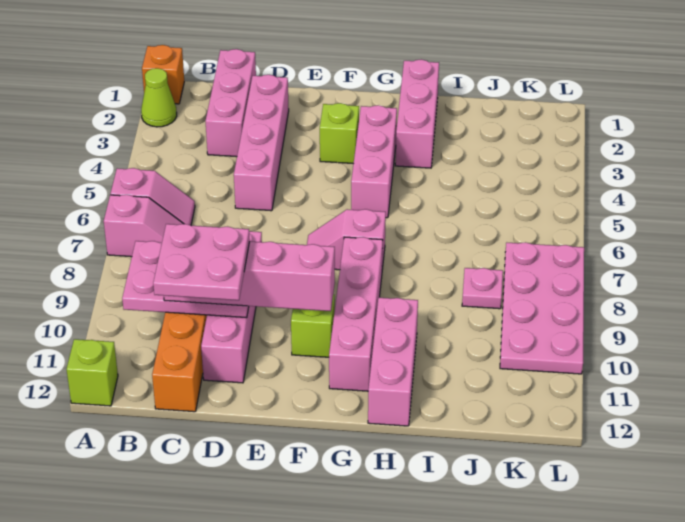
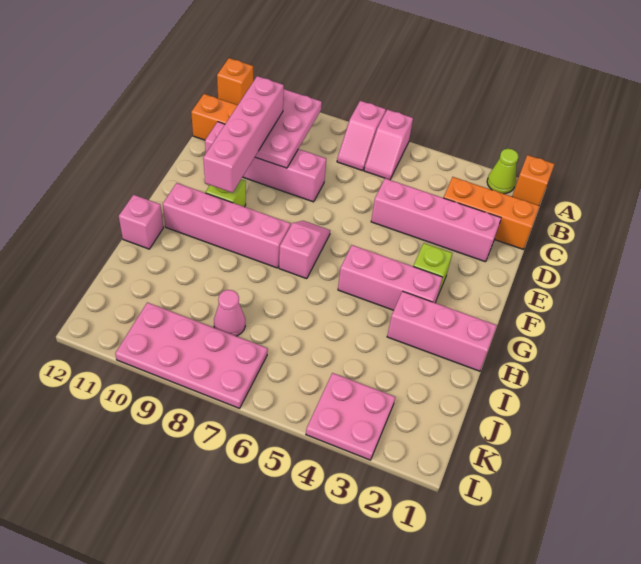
lime brick A12 level 1 -> orange brick A12 level 1
pink brick C1:C3 level 1 -> orange brick C1:C3 level 1
pink plate C10:D11 level 4 -> pink plate K3:L4 level 1
pink brick H10:H12 level 1 -> pink brick H12 level 1
pink plate J8 level 1 -> pink cone J8 level 1

